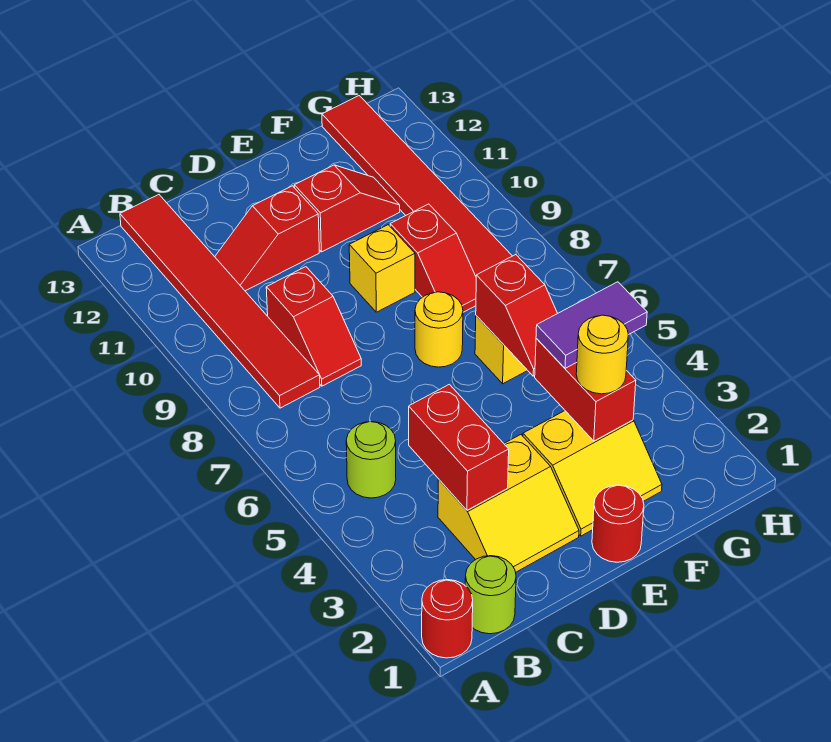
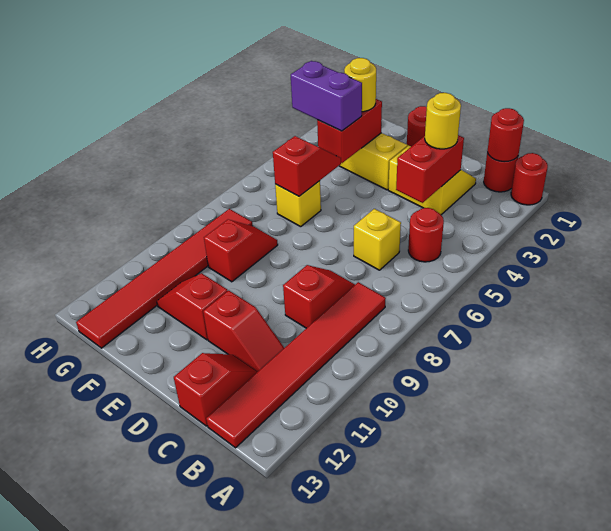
lime round brick B1 level 1 -> red round brick B1 level 1
none -> red round brick B1 level 2
lime round brick B5 level 1 -> red round brick B5 level 1
none -> red slope C12:C13 level 1 top 13
yellow round brick E7 level 1 -> yellow round brick C3 level 3
yellow brick E9 level 1 -> yellow brick C6 level 1
purple tile F4:G4 level 3 -> purple brick F4:G4 level 3

